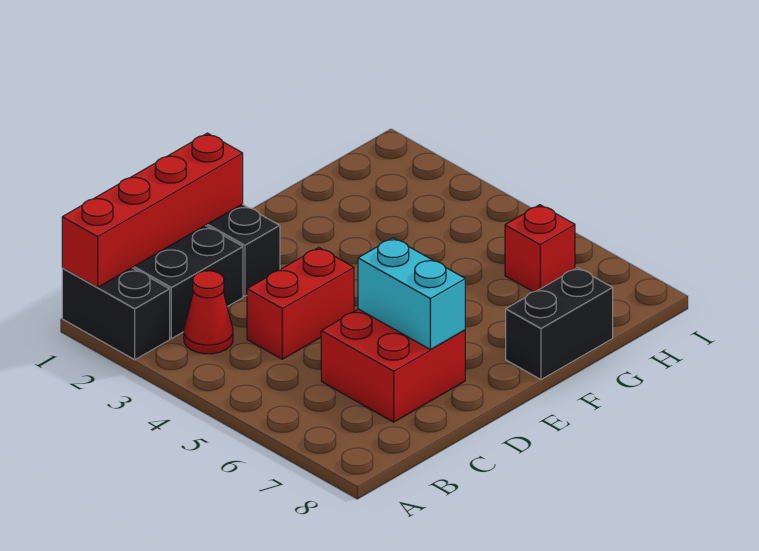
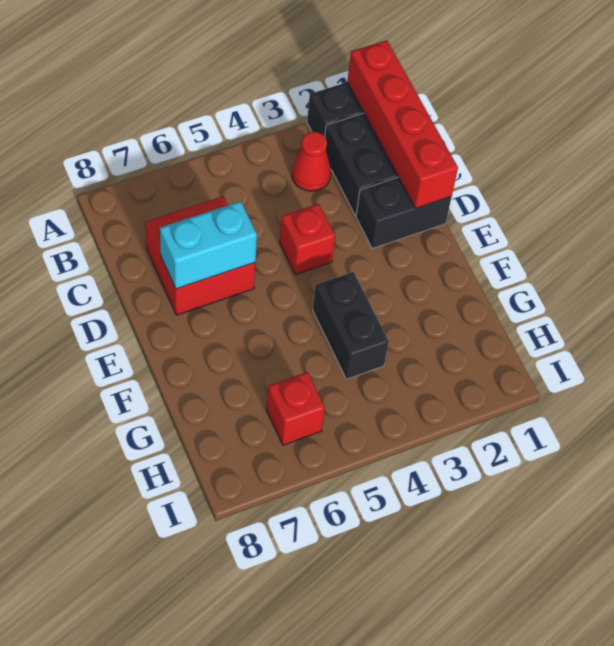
red brick C4:D4 level 1 -> red brick D4 level 1
black brick F8:G8 level 1 -> black brick F4:G4 level 1

